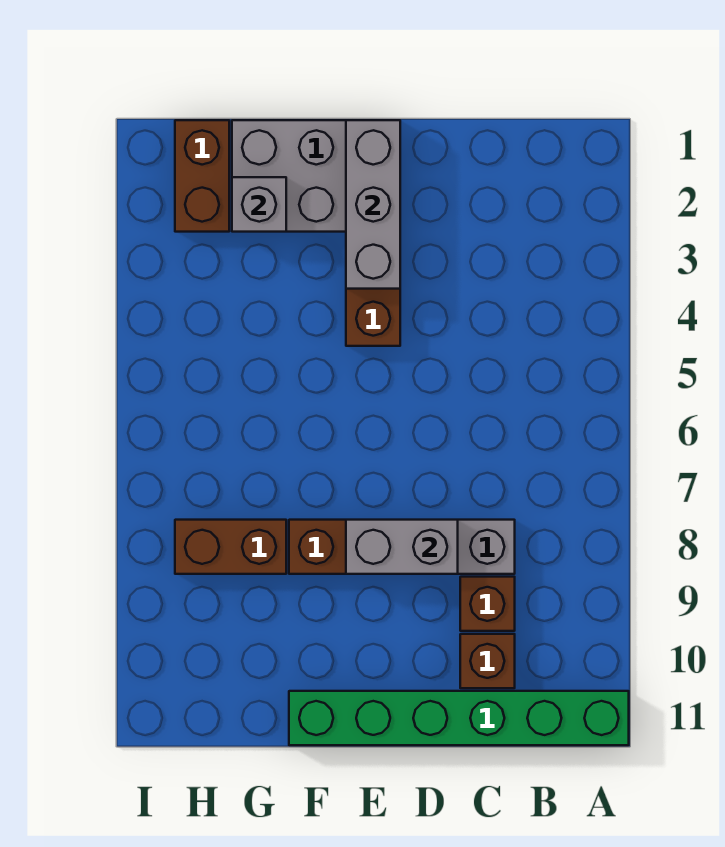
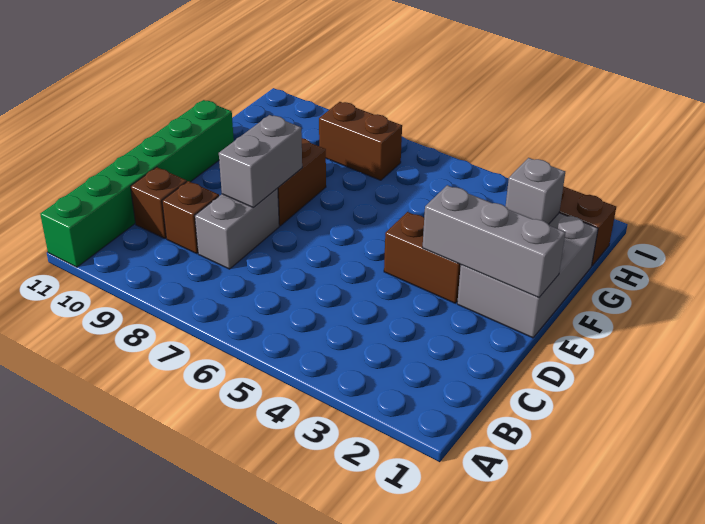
brown brick G8:H8 level 1 -> brown brick H7:H8 level 1

